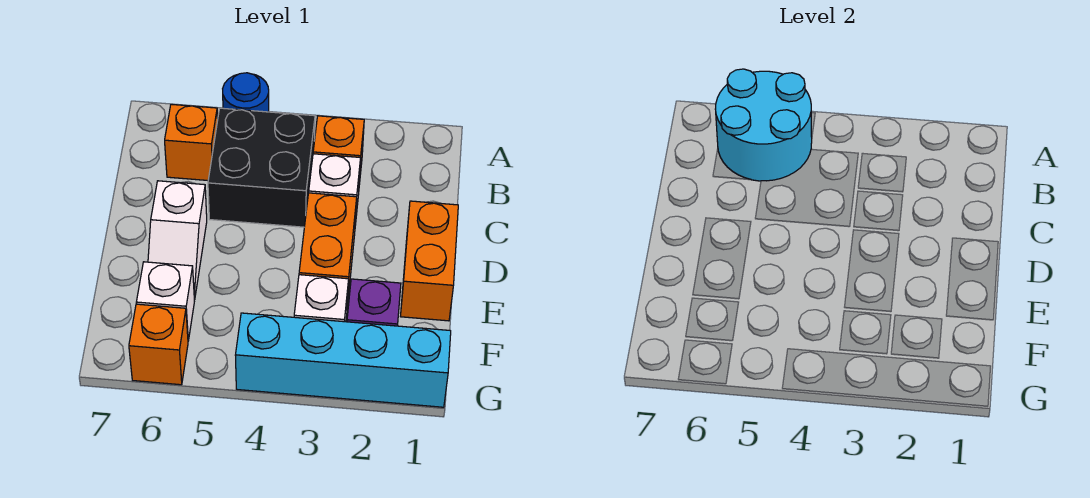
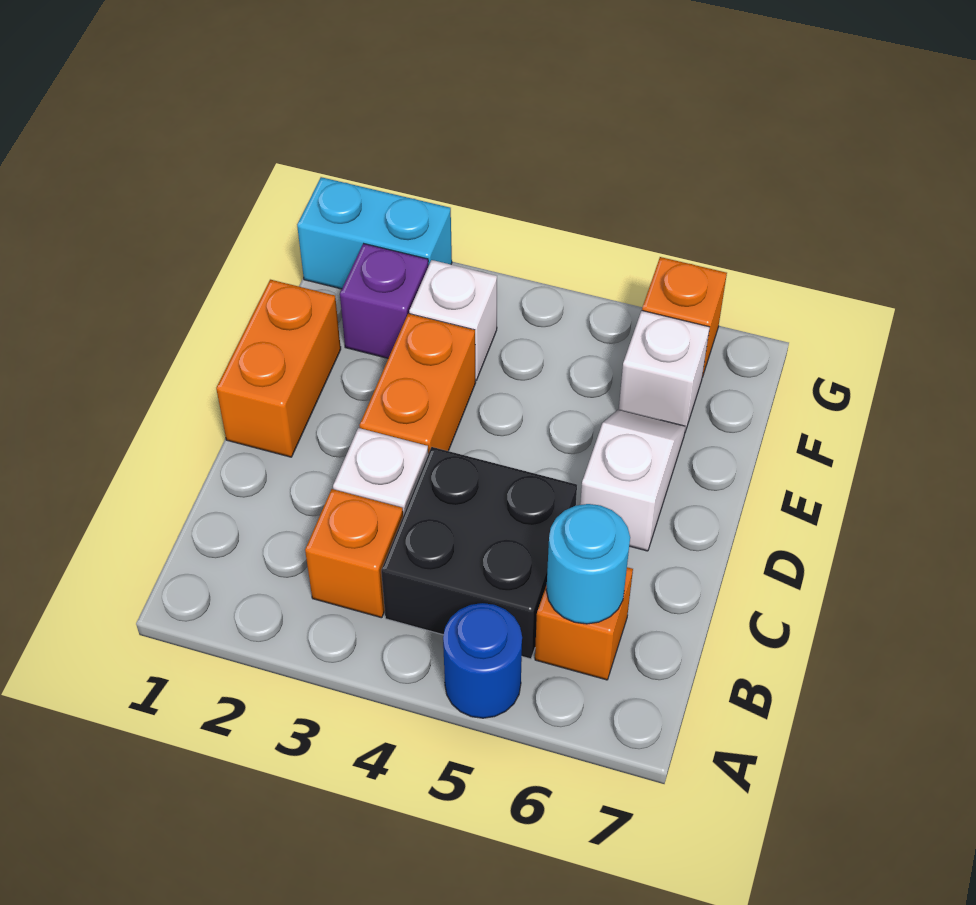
cyan round brick A5:B6 level 2 -> cyan round brick B6 level 2
cyan brick G1:G4 level 1 -> cyan brick G1:G2 level 1

